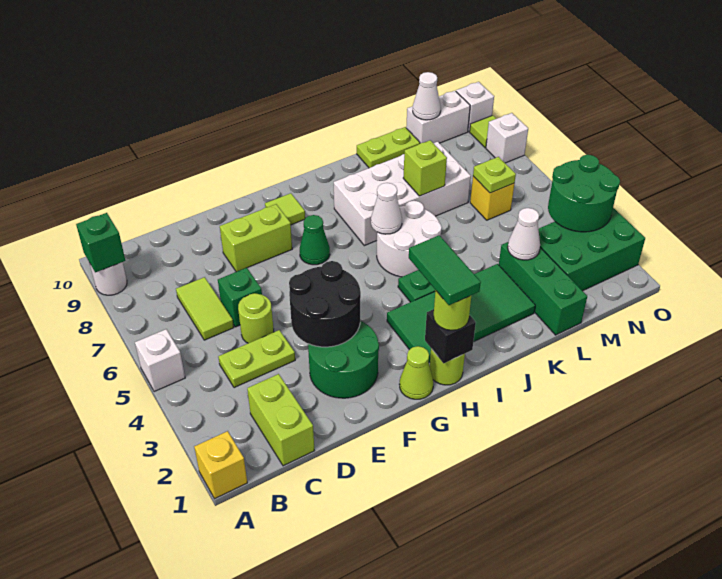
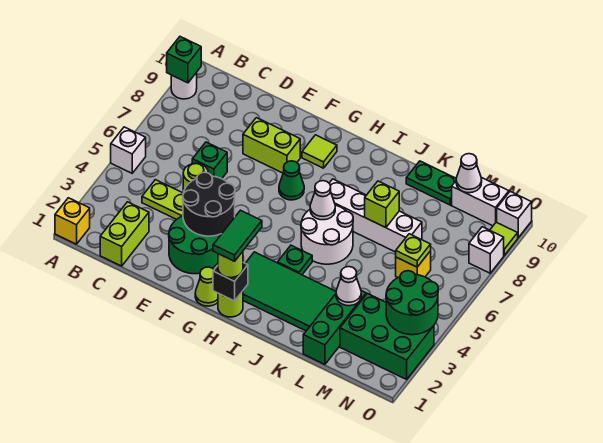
lime tile C6:C7 level 1 -> none
white brick I7:L8 level 1 -> white brick I7:L7 level 1
lime plate K10:L10 level 1 -> green plate K10:L10 level 1

